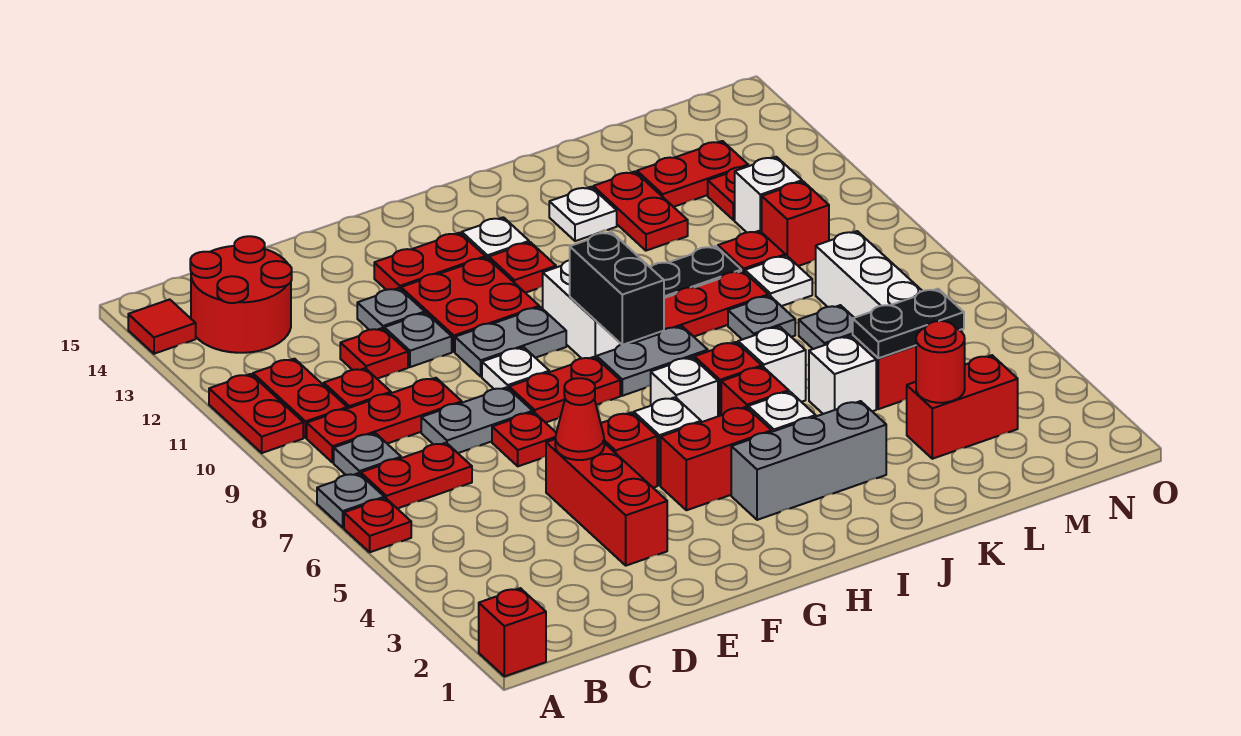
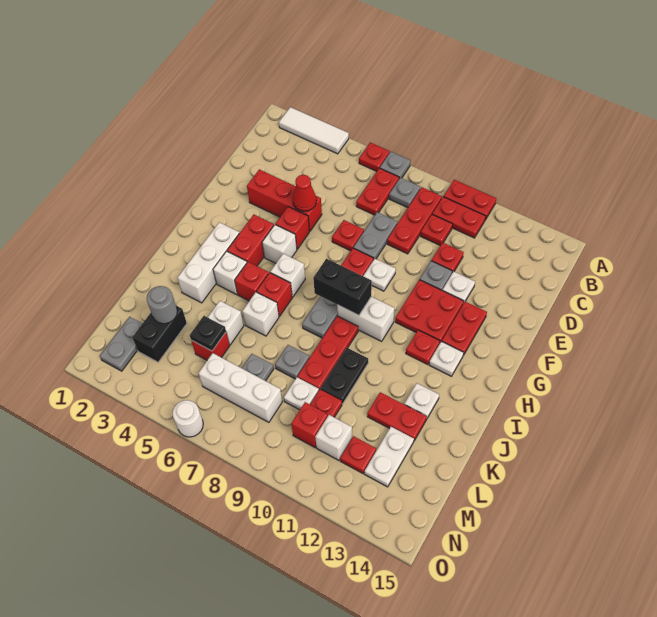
red brick A1 level 1 -> none
none -> white tile A2:A4 level 1
red tile A14 level 1 -> none
red round brick B13:C14 level 1 -> none
grey plate E12 level 1 -> white plate E12 level 1
grey plate F10:G10 level 1 -> grey plate M2:N2 level 1
grey brick H3:J3 level 1 -> white brick H3:J3 level 1
red brick L3:M3 level 1 -> black brick L3:M3 level 1
red round brick L3 level 2 -> grey round brick L3 level 2
black plate L5:M5 level 2 -> black plate L5 level 2
red plate L13:M13 level 1 -> white plate L13:M13 level 1
none -> white round brick O6 level 1

